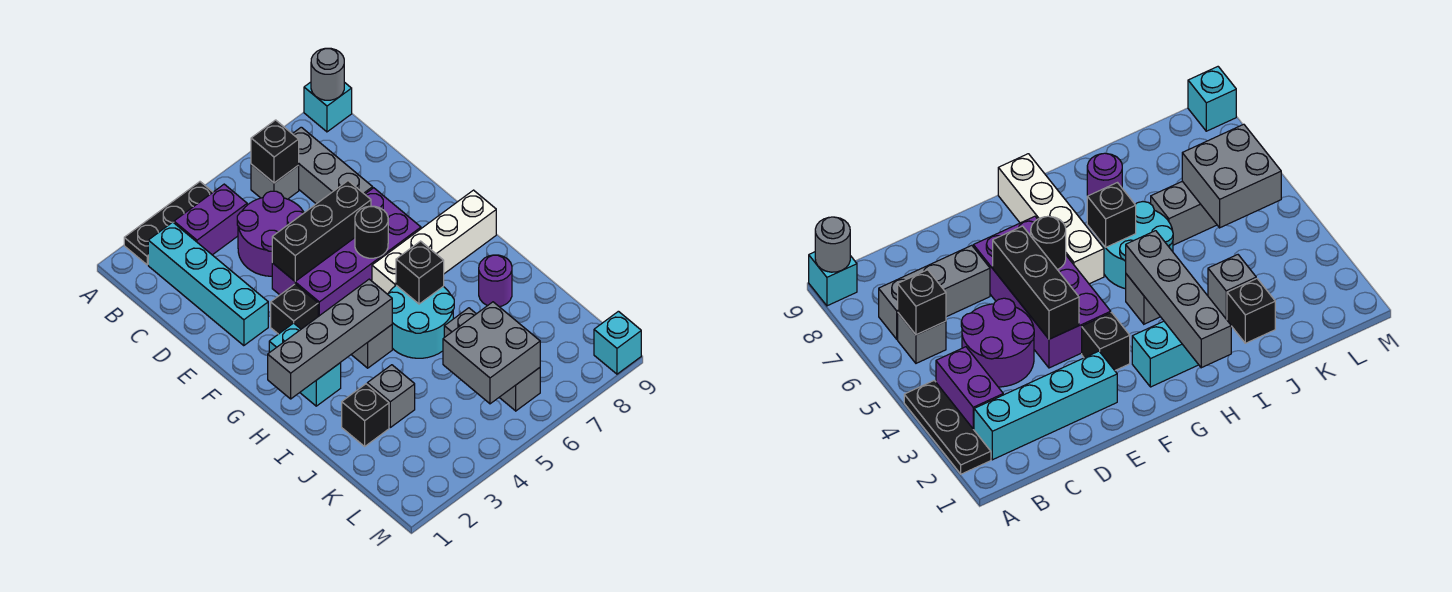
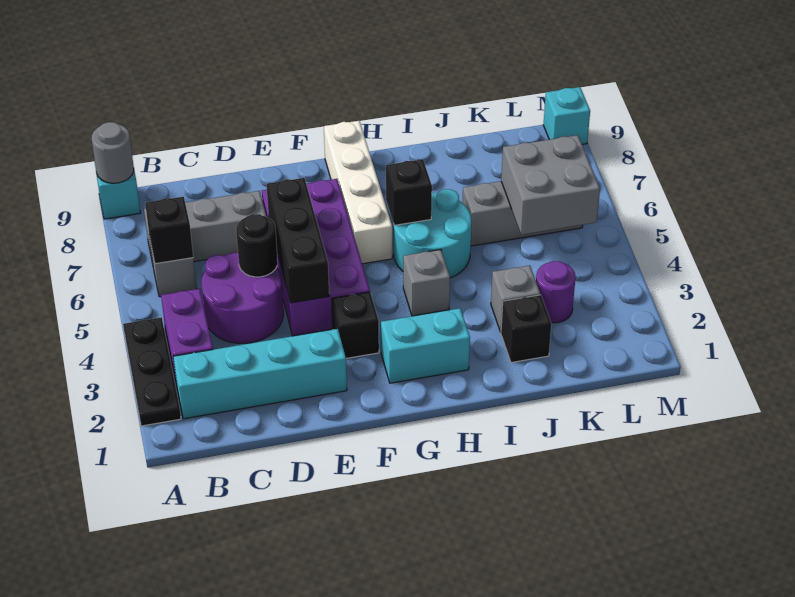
black round brick F6 level 2 -> black round brick D5 level 2
grey brick H1:H4 level 2 -> none
purple round brick I8 level 1 -> purple round brick K3 level 1

